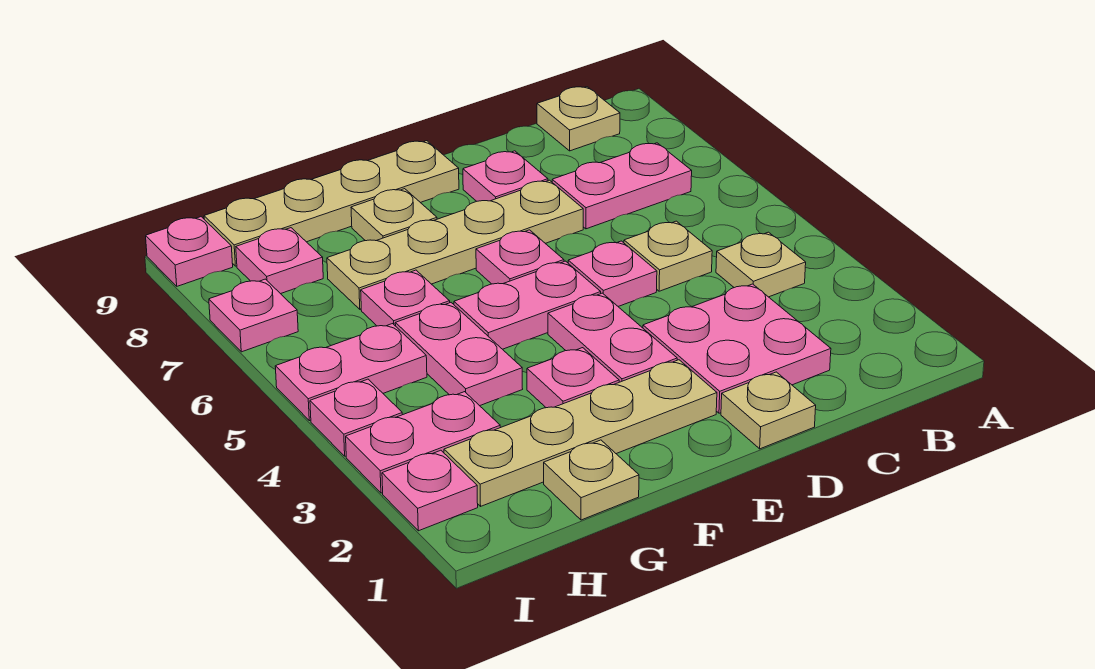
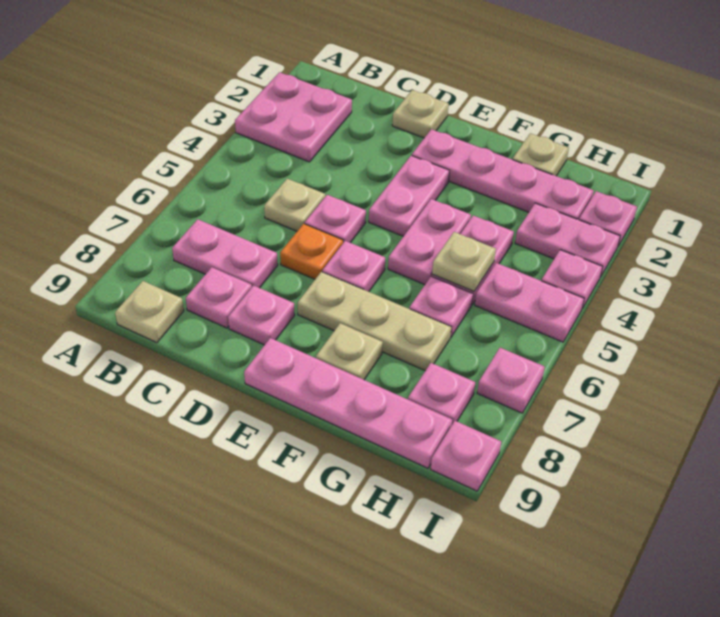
tan plate B4 level 1 -> tan plate G5 level 2
pink plate C2:D3 level 1 -> pink plate A2:B3 level 1
none -> orange plate D6 level 1
tan plate D7:G7 level 1 -> tan plate E7:G7 level 1
tan plate E2:H2 level 1 -> pink plate E2:H2 level 1
pink plate E5:F5 level 1 -> pink plate F4:F5 level 1
tan plate E9:H9 level 1 -> pink plate E9:H9 level 1
pink plate F3 level 1 -> pink plate C8 level 1

